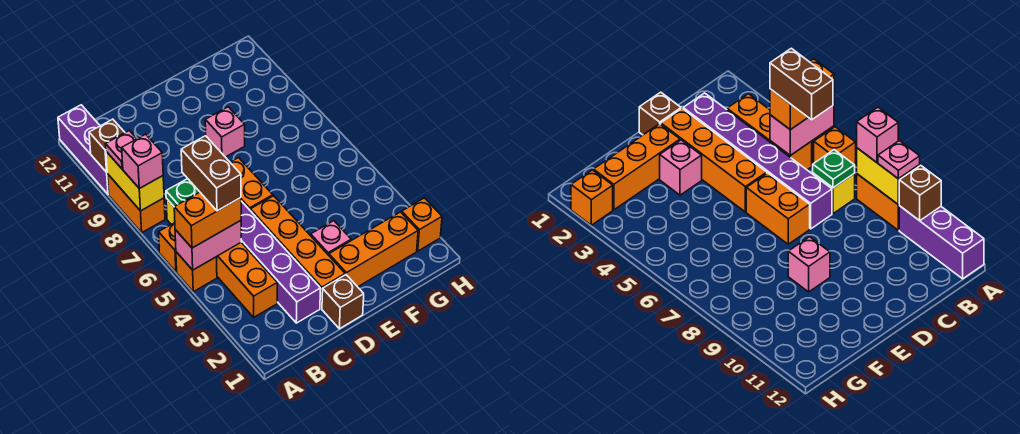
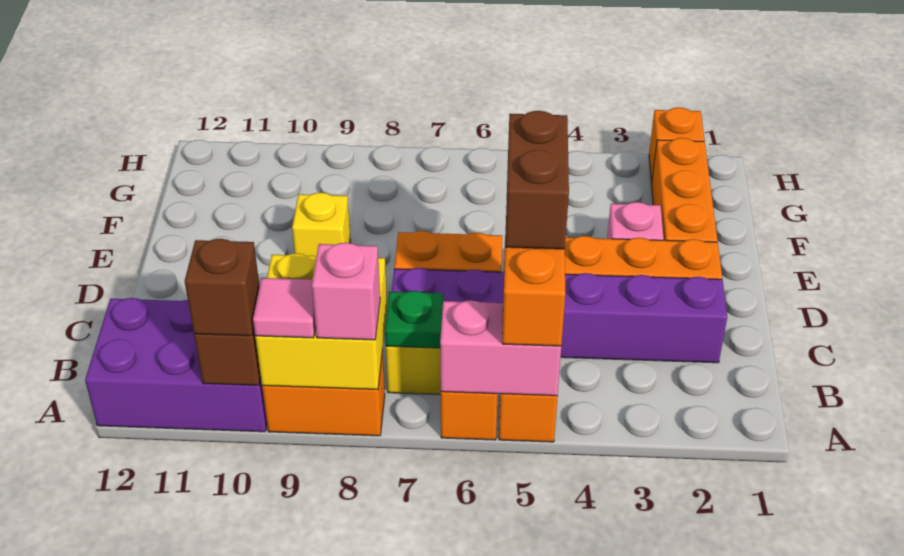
pink brick A5:B5 level 2 -> pink brick A5:A6 level 2
yellow brick A8:A9 level 2 -> yellow brick A8:B9 level 2
pink plate A9 level 3 -> pink tile A9 level 3
purple brick A10:A12 level 1 -> purple brick A10:B12 level 1
orange brick B3:B5 level 1 -> none
brown brick B5:B6 level 4 -> brown brick B5:C5 level 4
brown brick D1 level 1 -> brown brick A10 level 3
pink brick E9 level 1 -> yellow brick E9 level 1

